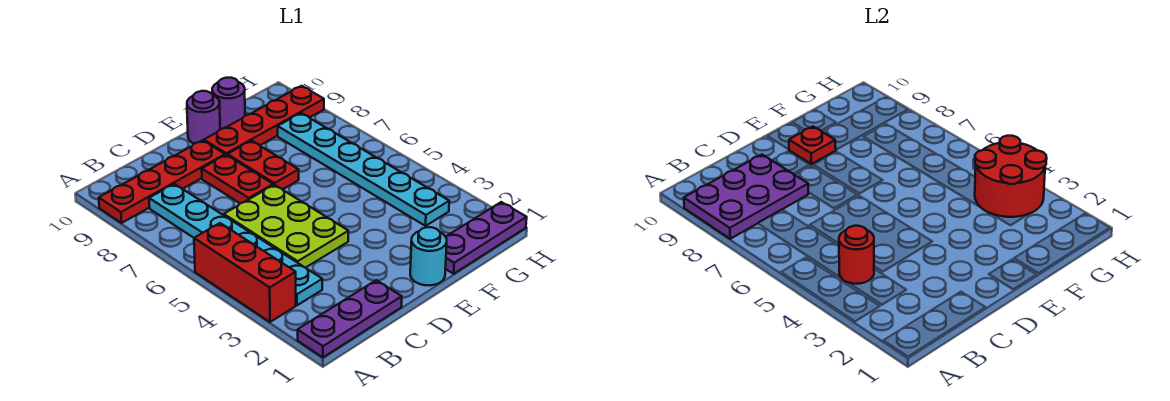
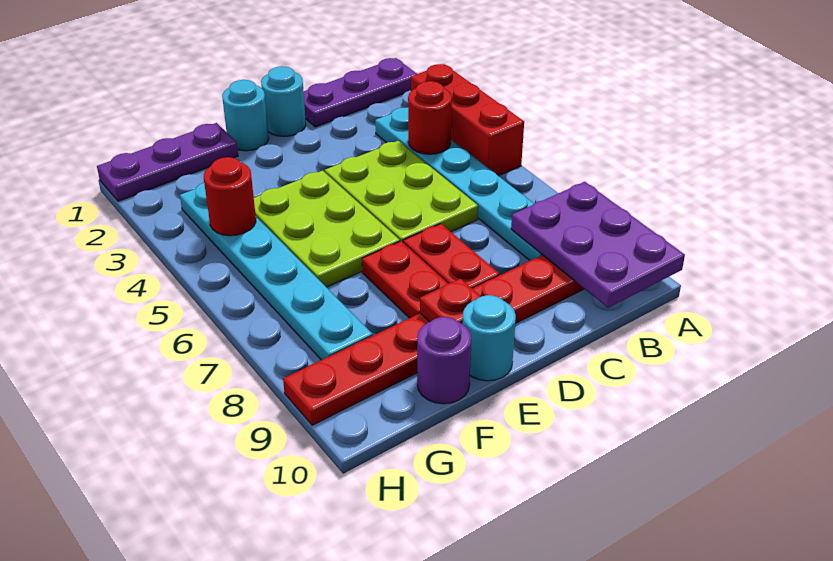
purple plate A8:C9 level 2 -> purple plate A8:B10 level 2
none -> cyan round brick D1 level 1
none -> lime plate E4:F6 level 1
purple round brick E10 level 1 -> cyan round brick E10 level 1
red round brick G3:H4 level 2 -> red round brick G4 level 2

